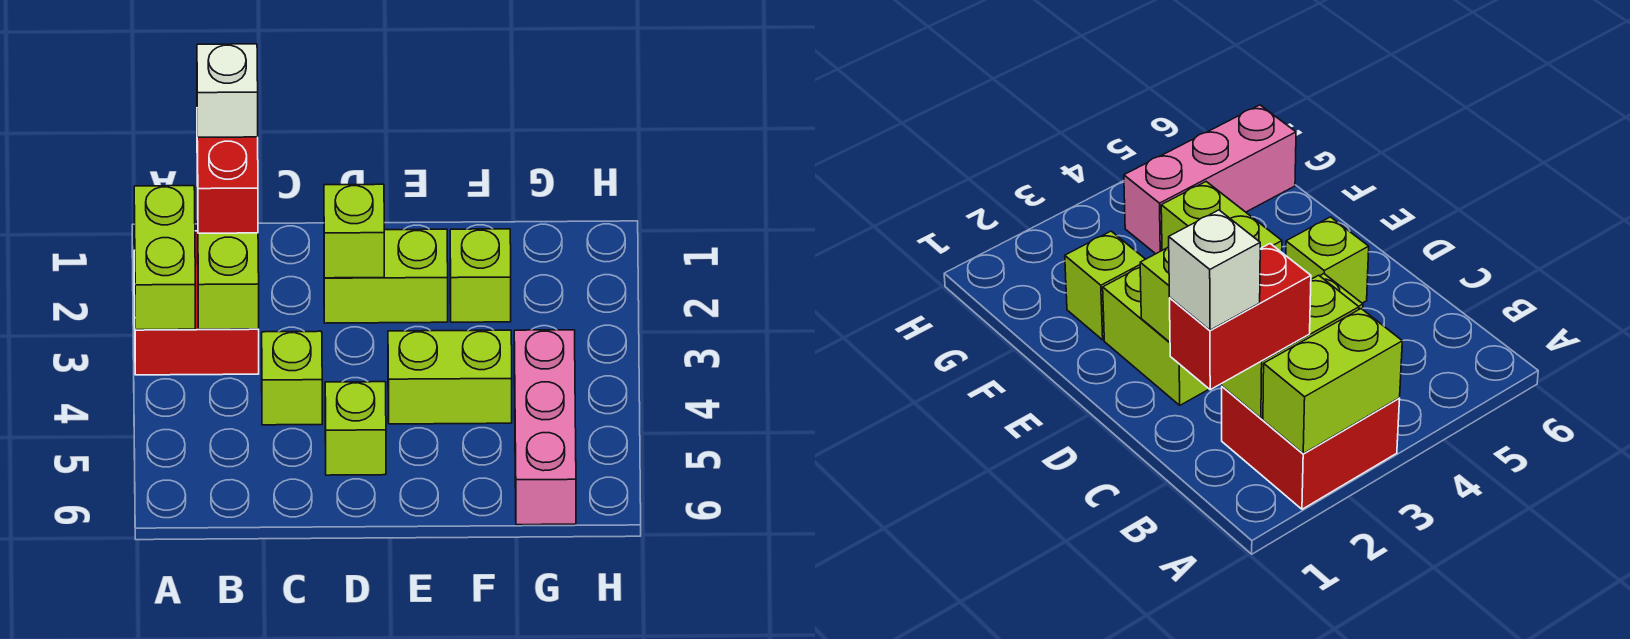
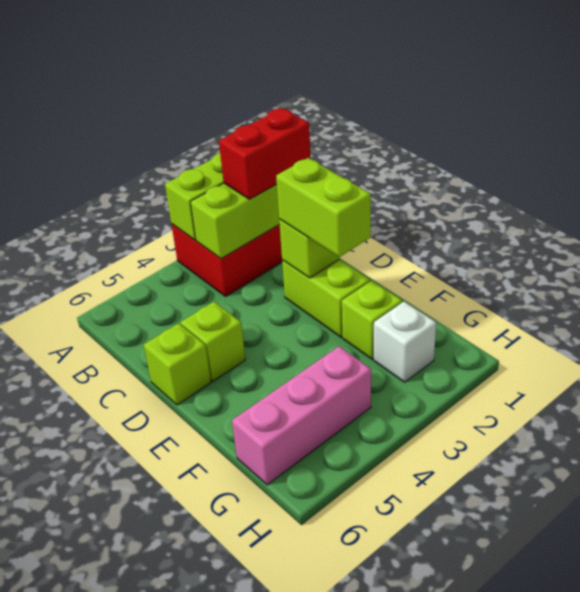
white brick B1 level 4 -> white brick G2 level 1
lime brick C4 level 1 -> lime brick D6 level 1
lime brick E4:F4 level 1 -> lime brick D2:E2 level 3

